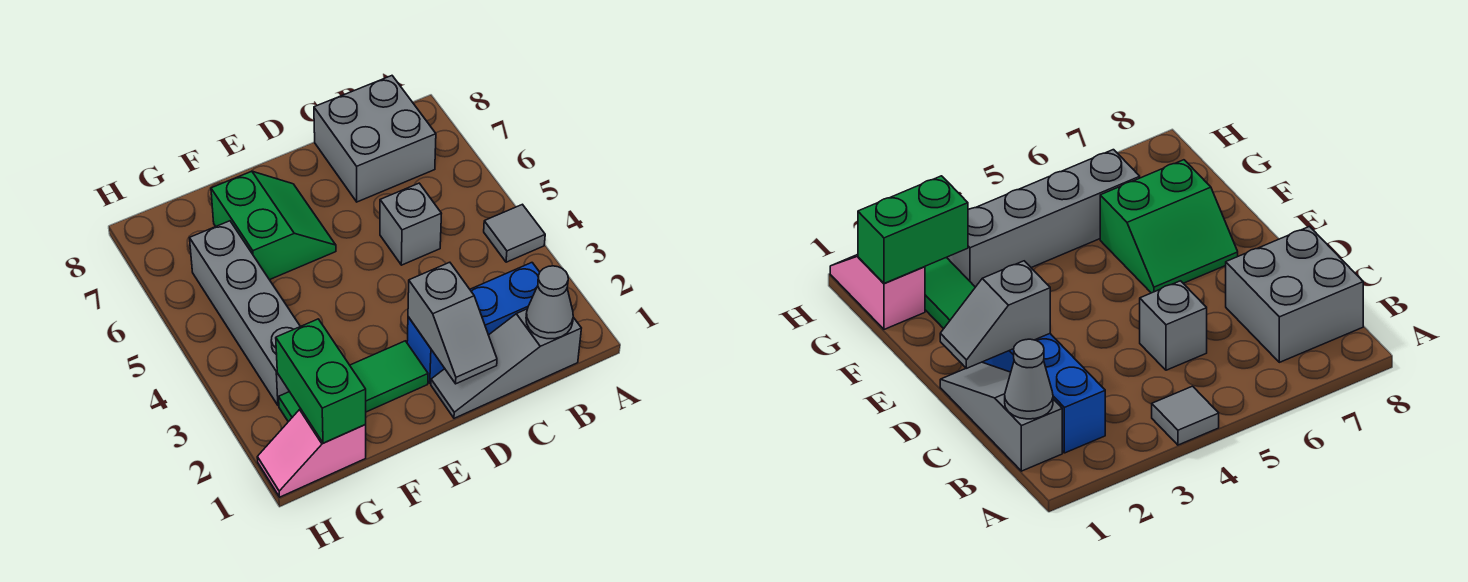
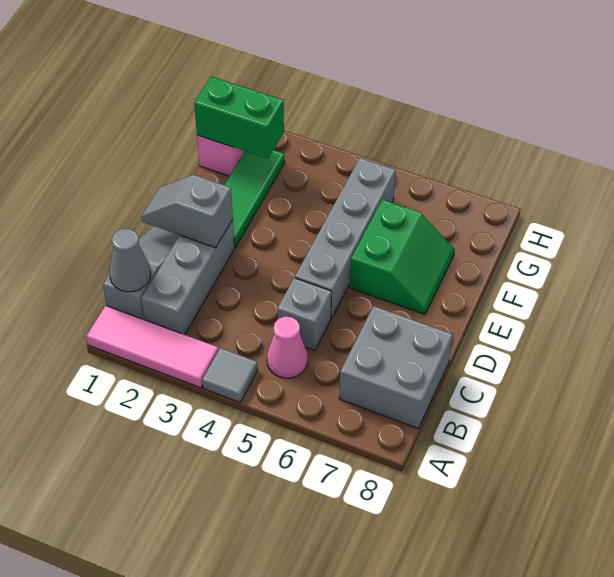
none -> pink tile A1:A3 level 1
blue brick B2:D2 level 1 -> grey brick B2:D2 level 1
none -> pink cone B5 level 1
green slope E6:F7 level 1 top F -> green slope E6:F7 level 1 top 6
grey brick G3:G6 level 1 -> grey brick D5:G5 level 1

